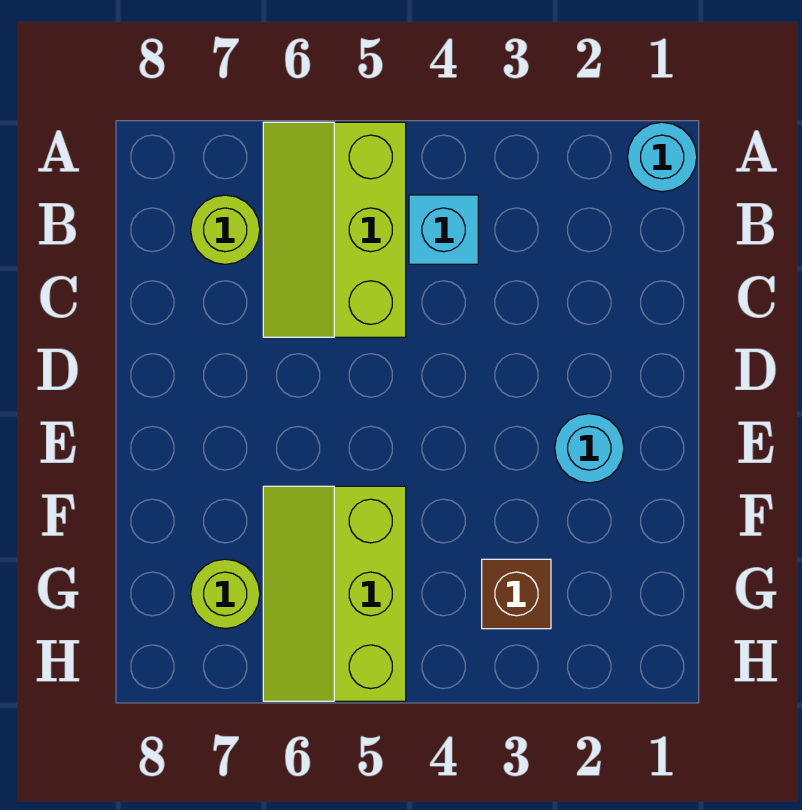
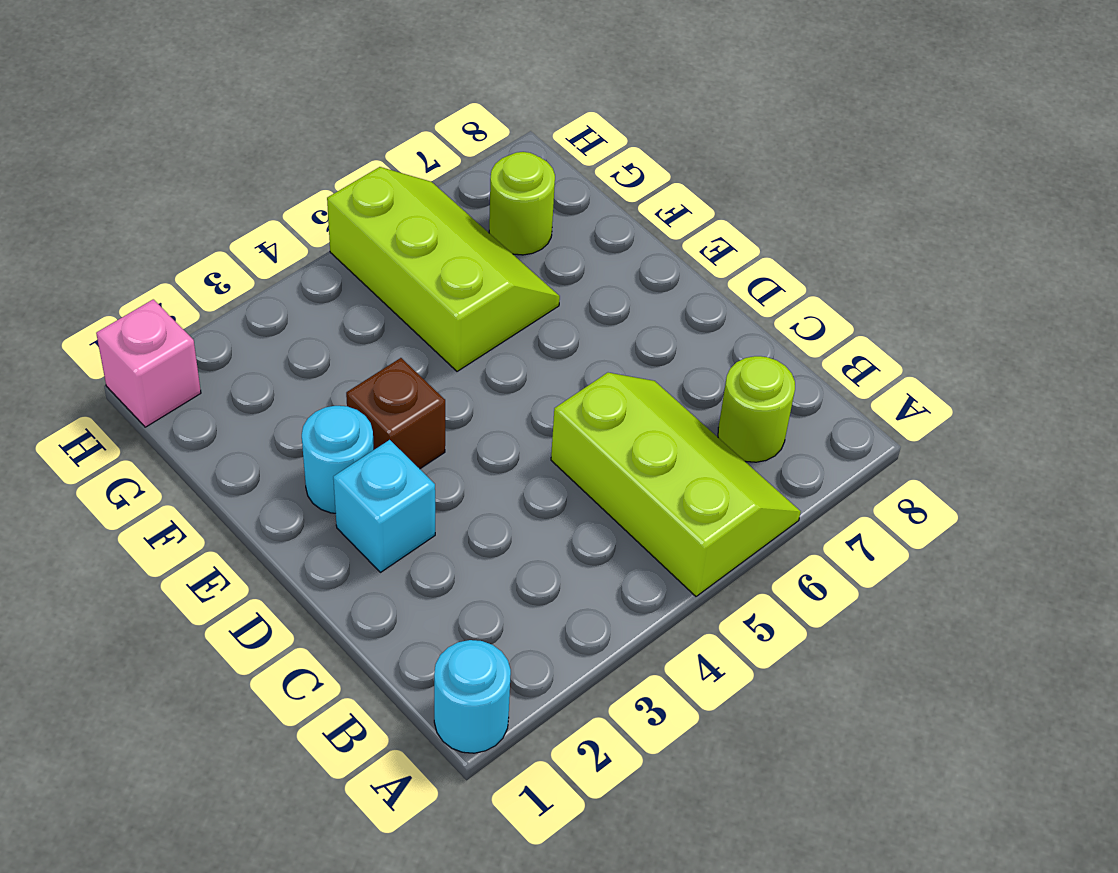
cyan brick B4 level 1 -> cyan brick D2 level 1
brown brick G3 level 1 -> brown brick E3 level 1
none -> pink brick H1 level 1

